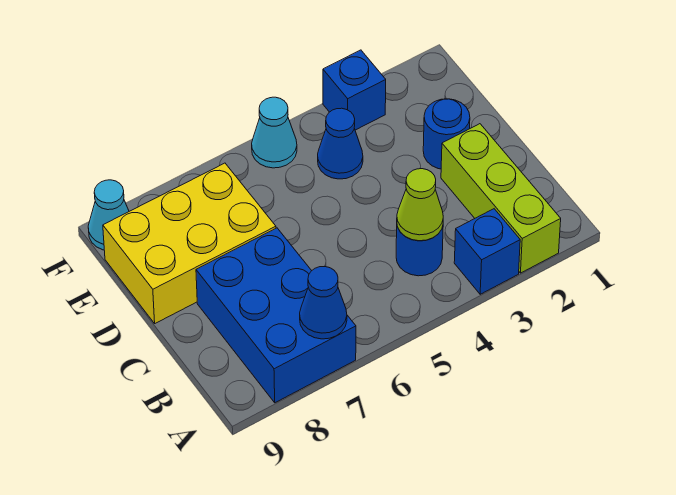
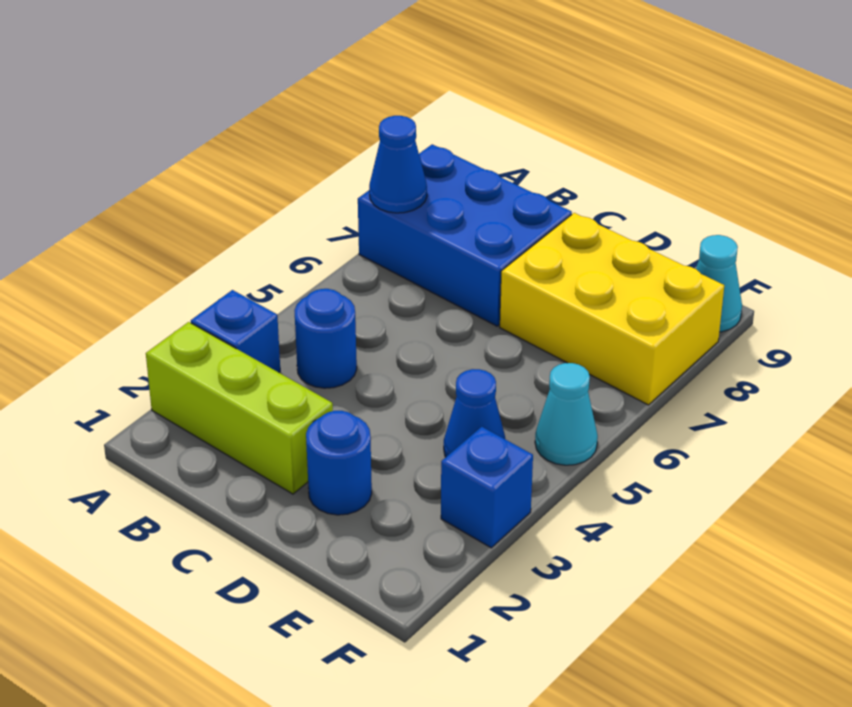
lime cone B4 level 2 -> none
yellow brick D7:E9 level 1 -> yellow brick D7:F8 level 1

